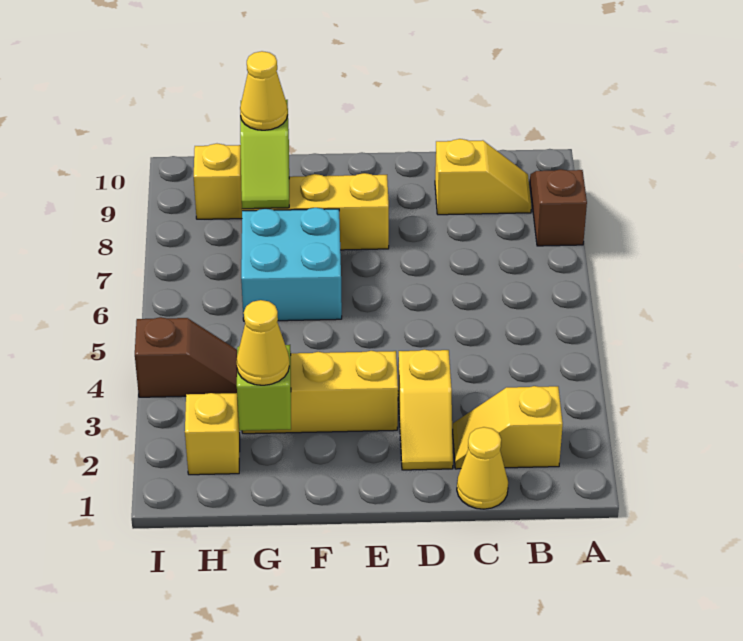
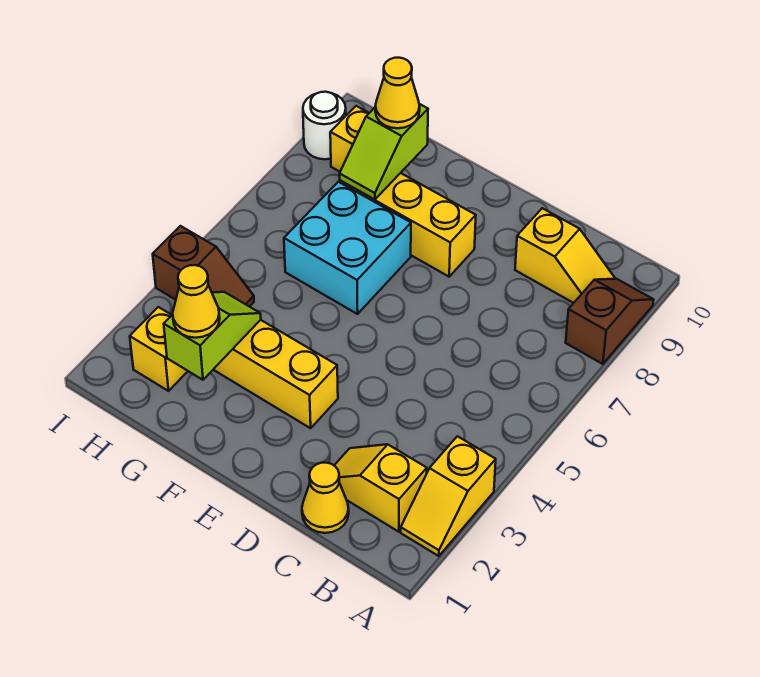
yellow slope D2:D3 level 1 top 3 -> yellow slope A2:A3 level 1 top 3
none -> white round brick I9 level 1

